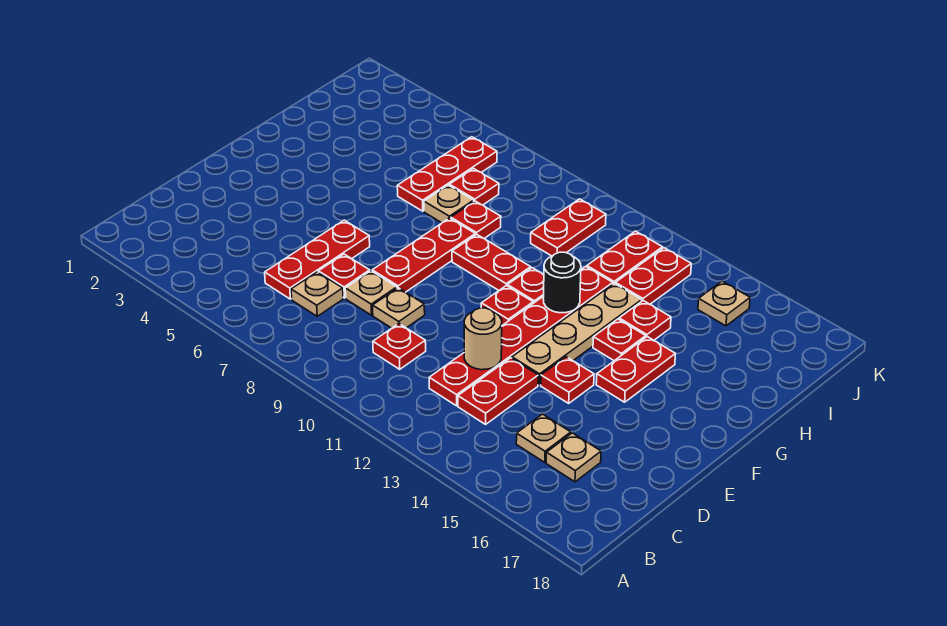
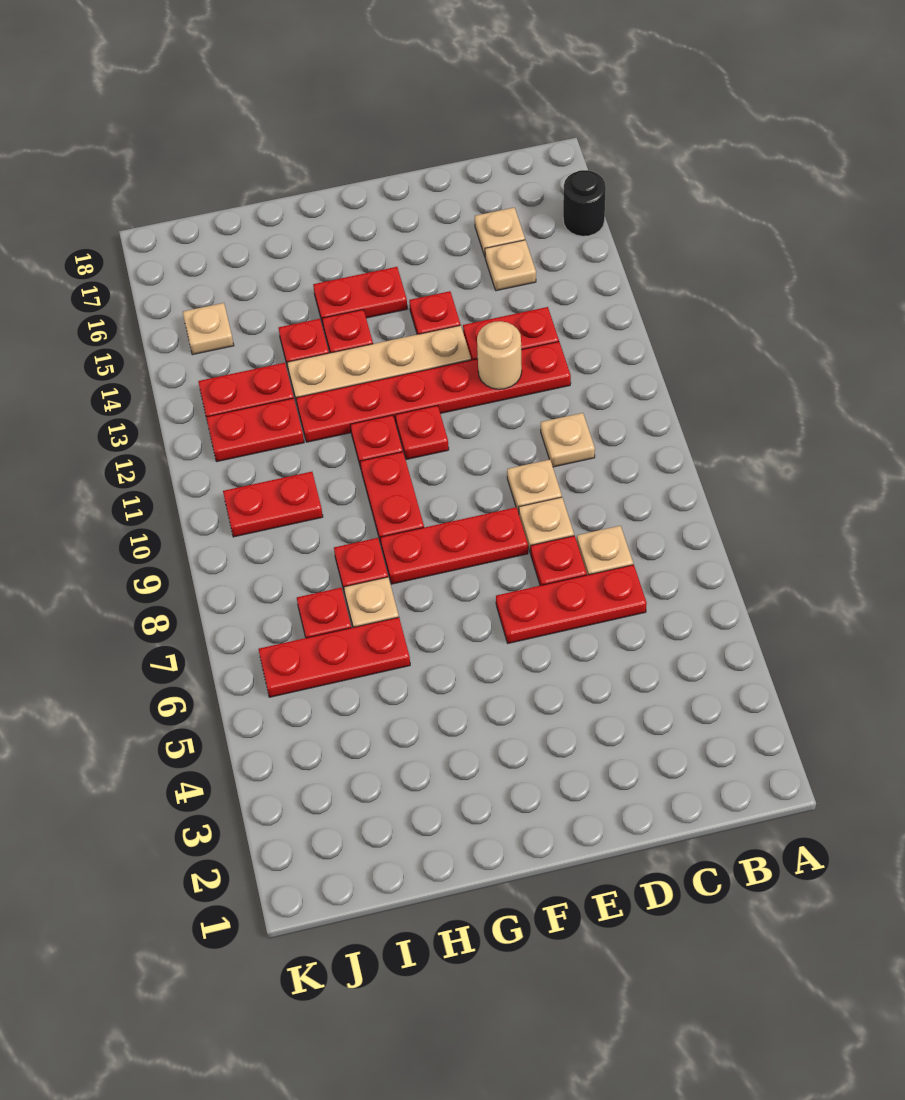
red plate C10 level 1 -> tan plate C10 level 1
black round brick G12 level 2 -> black round brick A16 level 1

